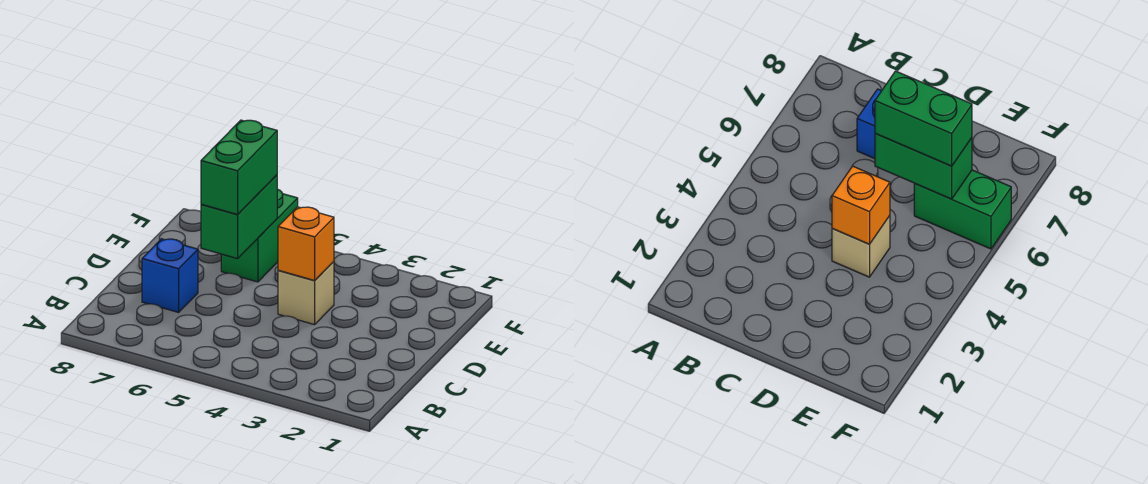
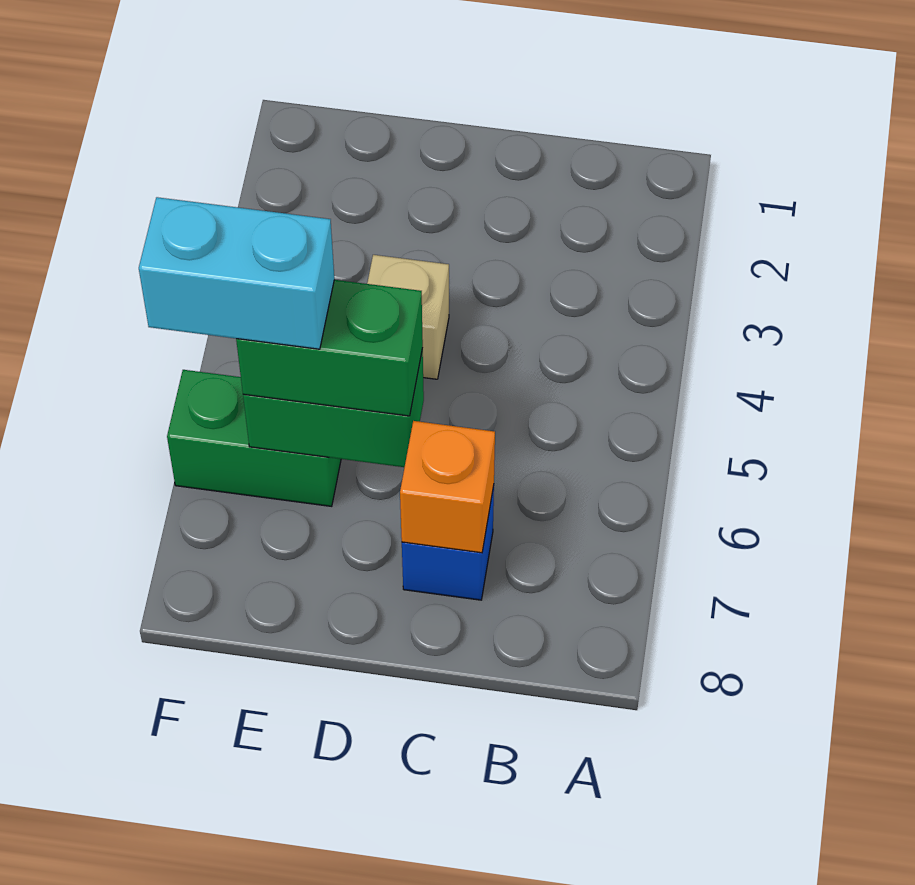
orange brick D4 level 2 -> orange brick C7 level 2
none -> cyan brick E6:F6 level 4

